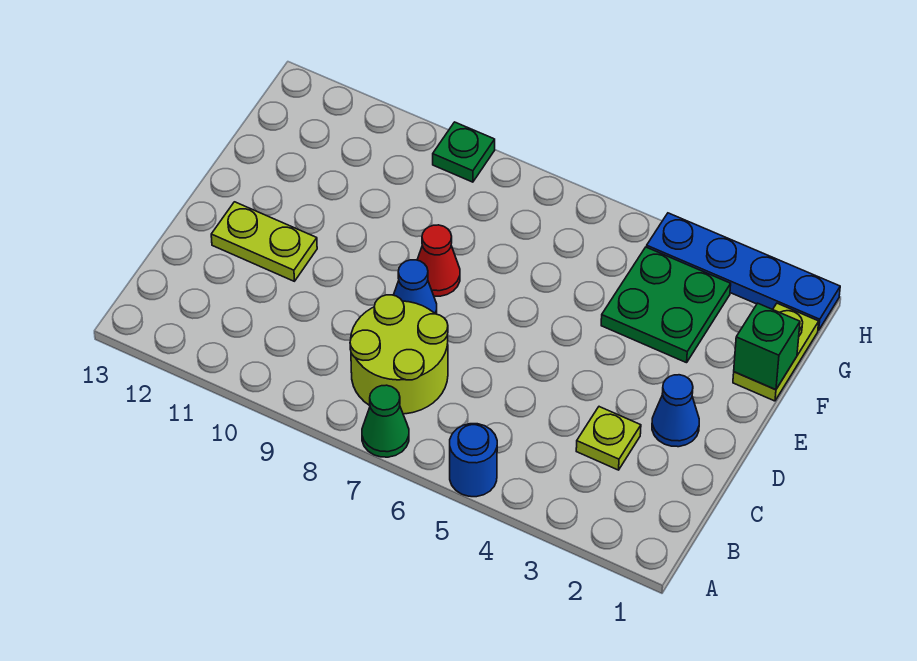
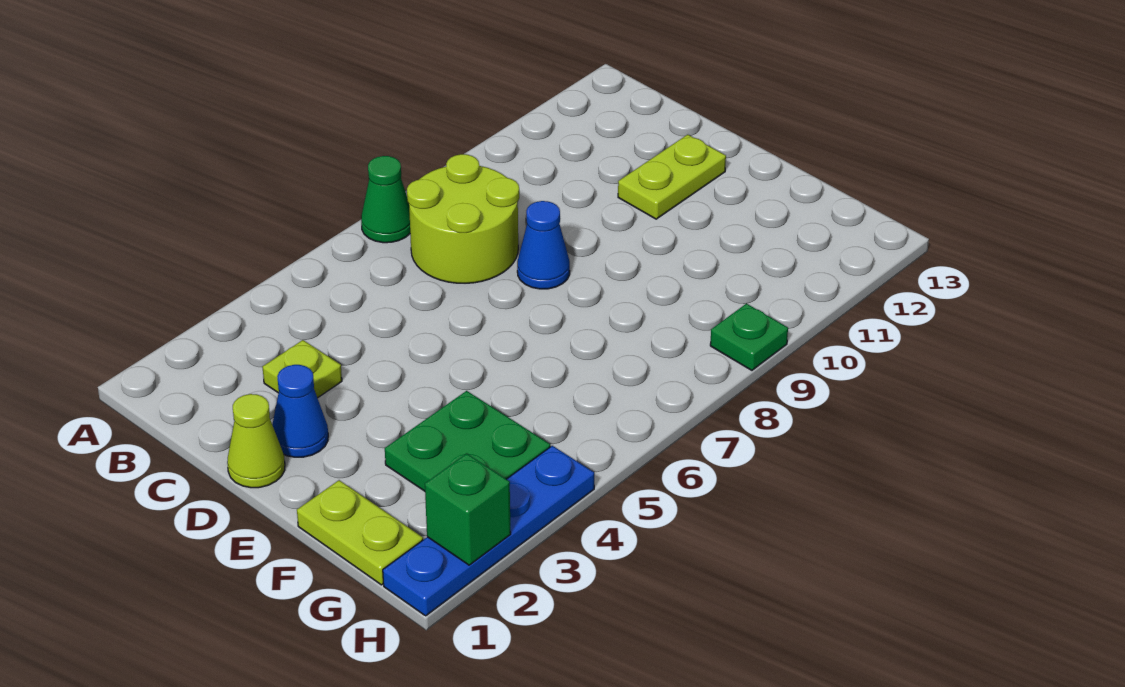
blue round brick A5 level 1 -> none
none -> lime cone D1 level 1
red cone E8 level 1 -> none
green brick F1 level 2 -> green brick H2 level 2

